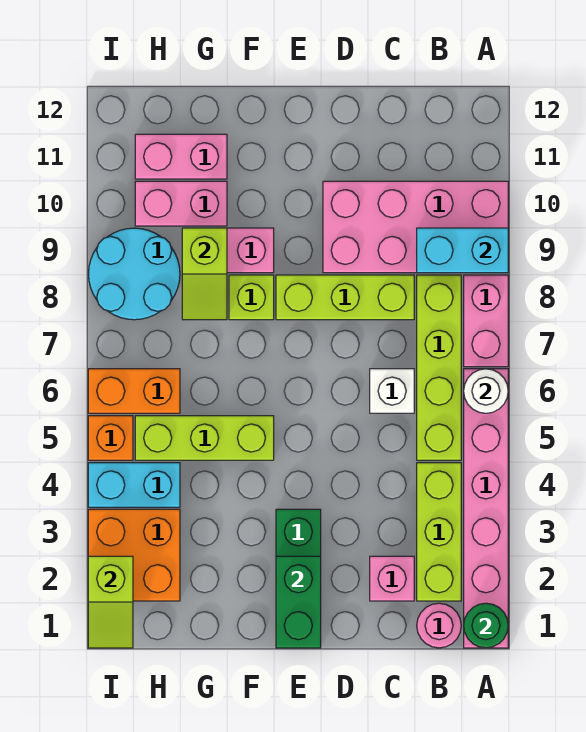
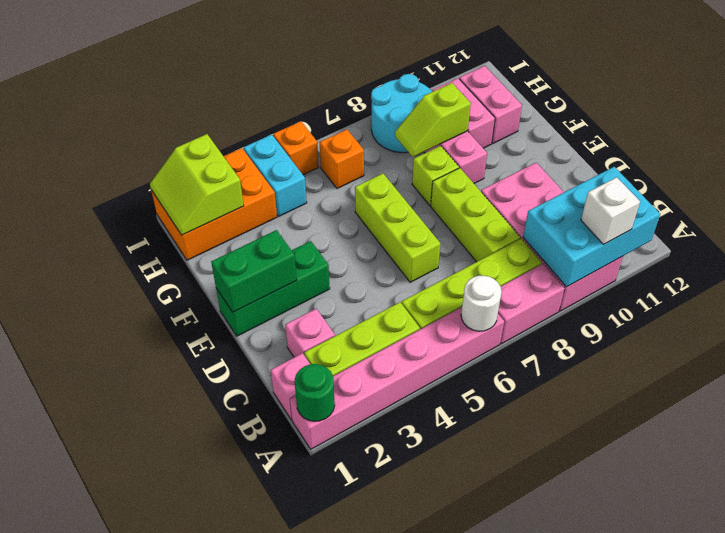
cyan brick A9:B9 level 2 -> cyan brick A9:B11 level 2
pink round brick B1 level 1 -> pink brick B1 level 1
white brick C6 level 1 -> white brick A10 level 3
lime brick F5:H5 level 1 -> lime brick D6:F6 level 1
orange brick H2:I3 level 1 -> orange brick H1:I3 level 1
orange brick H6:I6 level 1 -> orange brick H6 level 1
lime slope I1:I2 level 2 top 2 -> lime slope H1:I2 level 2 top 2

